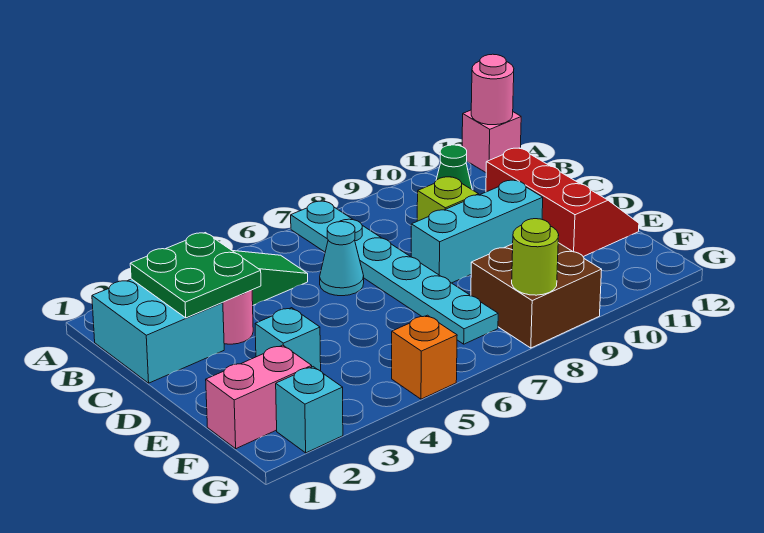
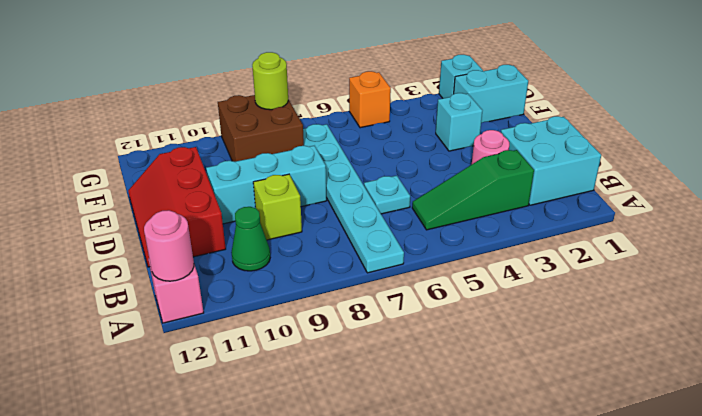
green plate B2:C3 level 2 -> none
cyan cone C6 level 1 -> cyan plate C6 level 1
pink brick F1:F2 level 1 -> cyan brick F1:F2 level 1

